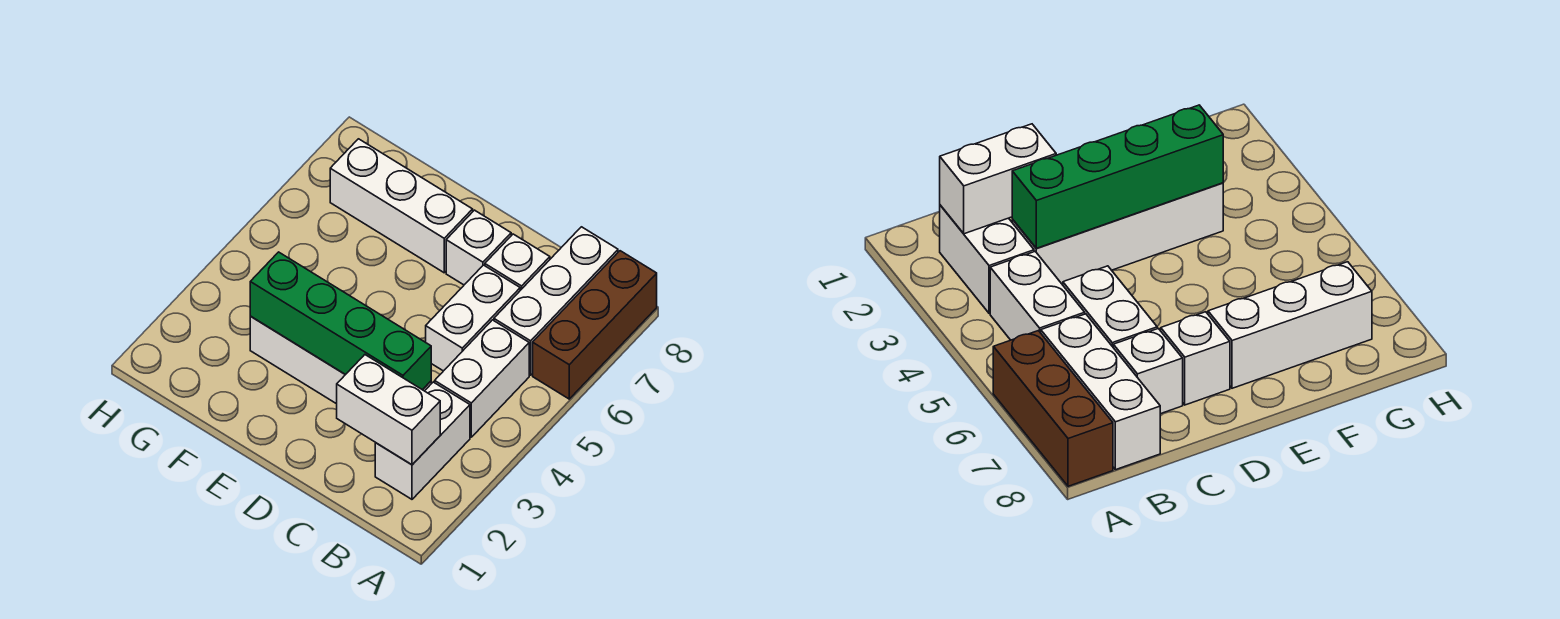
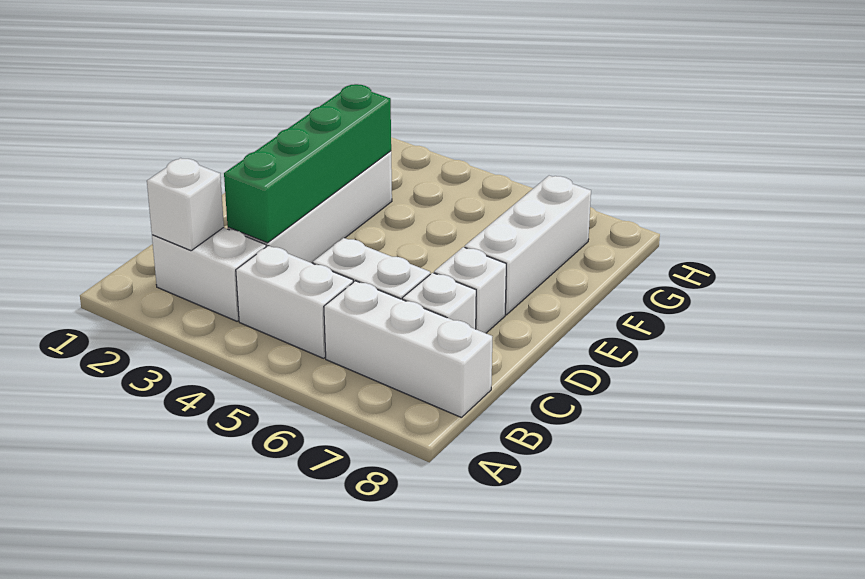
brown brick A6:A8 level 1 -> none
white brick B2:C2 level 2 -> white brick B2 level 2

